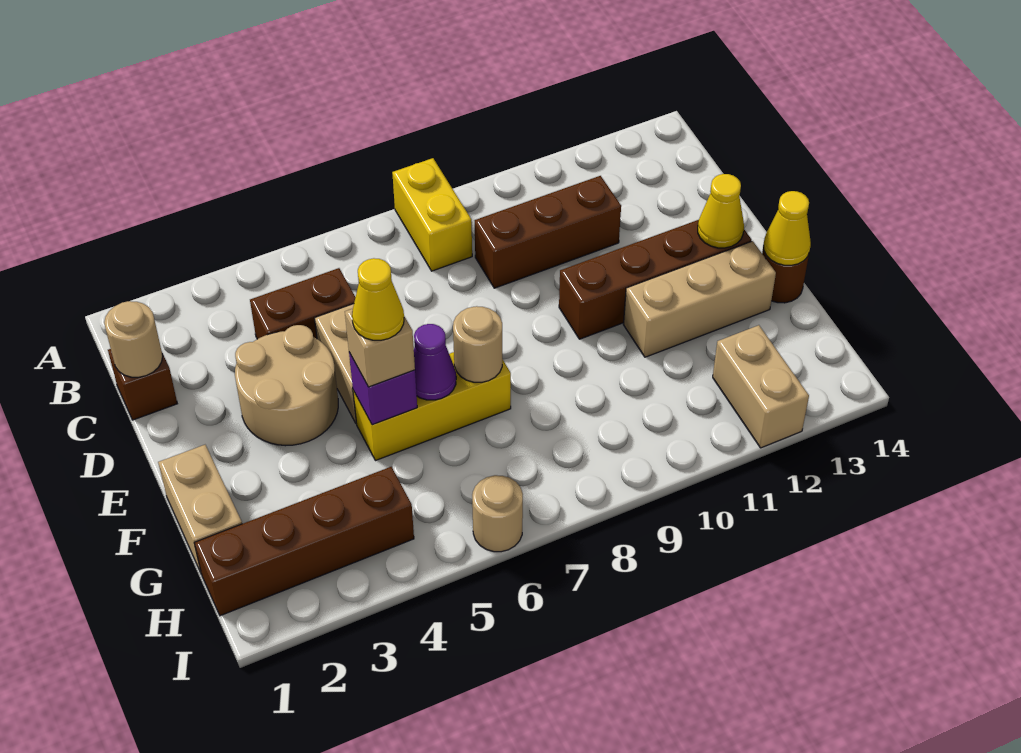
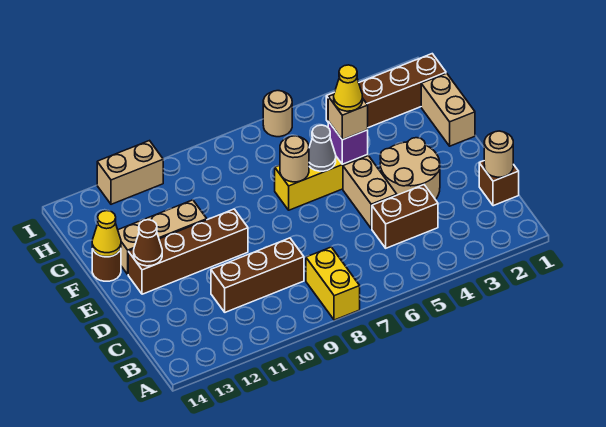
yellow cone E13 level 2 -> brown cone E13 level 2
purple cone F6 level 2 -> grey cone F6 level 2
tan brick H12:I12 level 1 -> tan brick I11:I12 level 1

